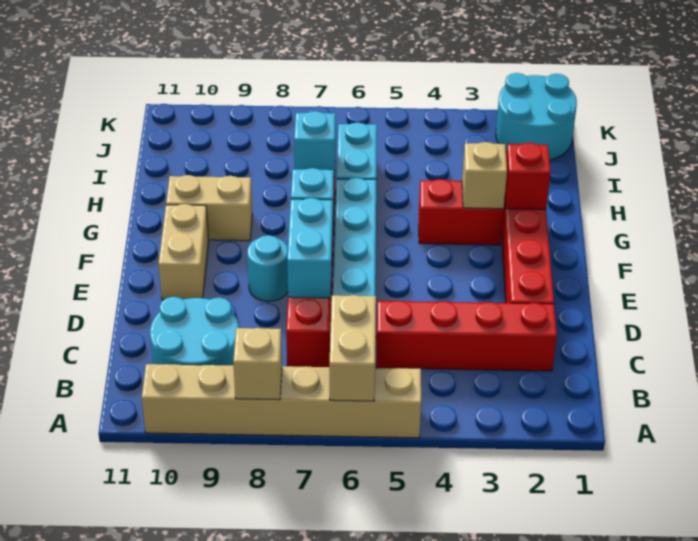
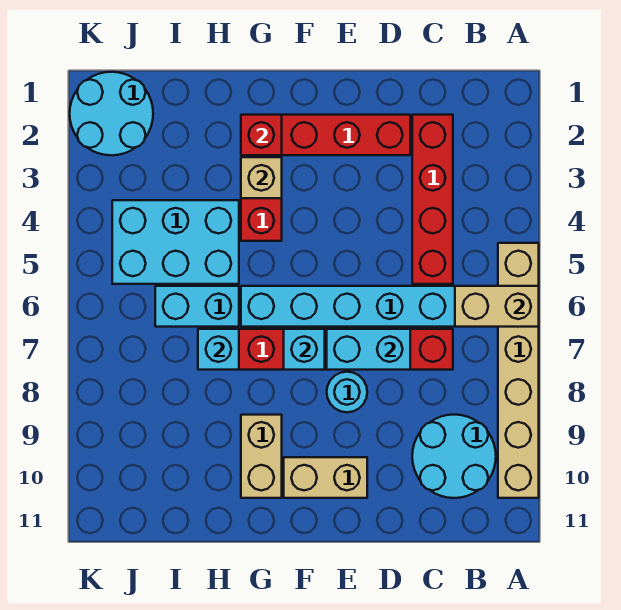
tan brick A8 level 2 -> none
none -> cyan brick H4:J5 level 1

